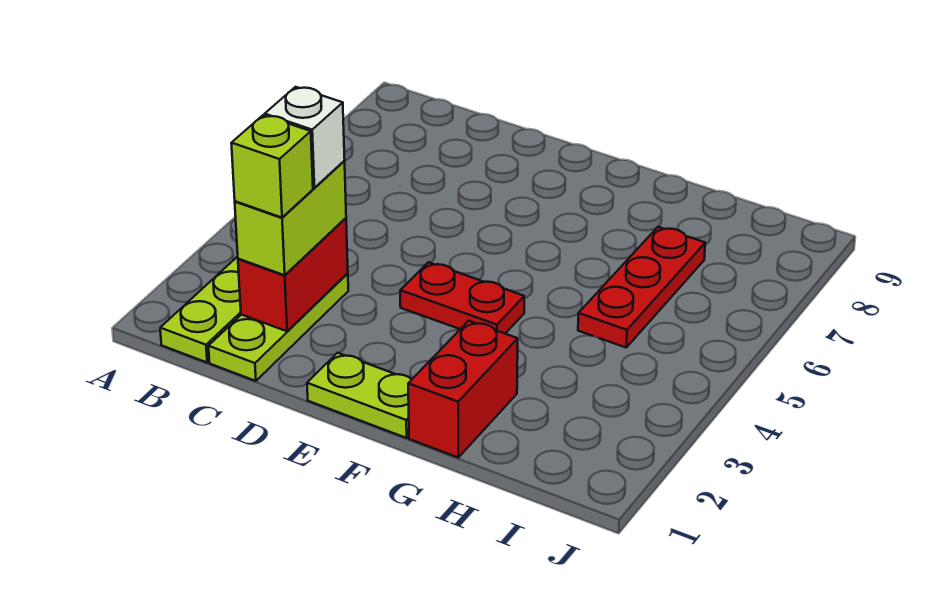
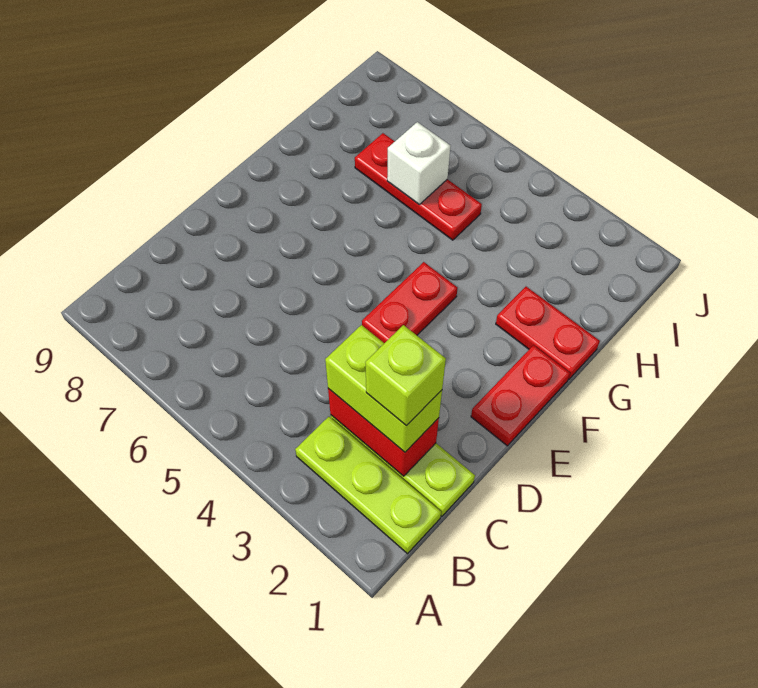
white brick C3 level 4 -> white brick H6 level 2
lime plate E1:F1 level 1 -> red plate E1:F1 level 1
red brick G1:G2 level 1 -> red plate G1:G2 level 1

